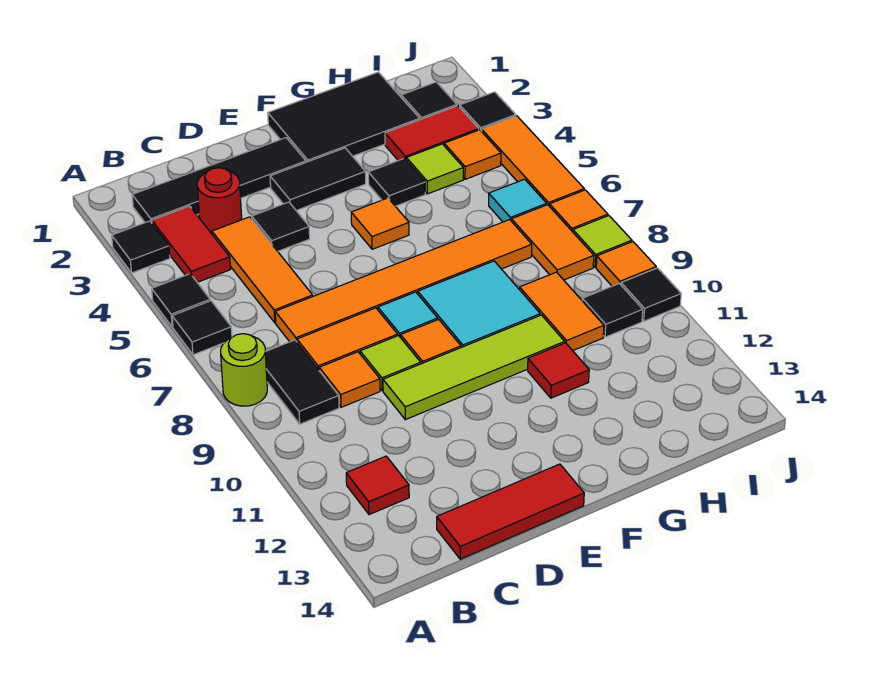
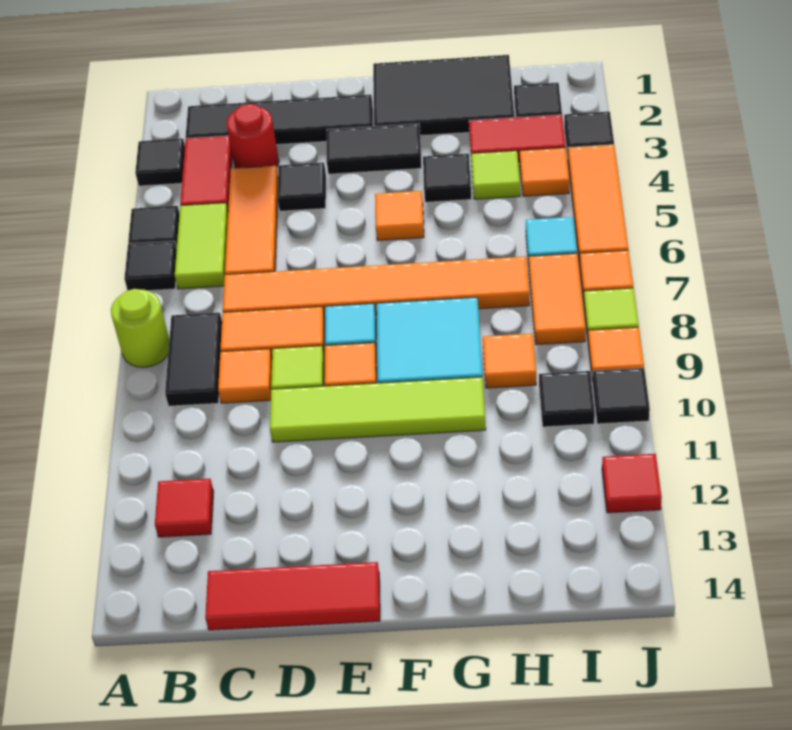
none -> lime tile B5:B6 level 1
red tile G11 level 1 -> red tile J12 level 1
orange tile H9:H10 level 1 -> orange tile H9 level 1

